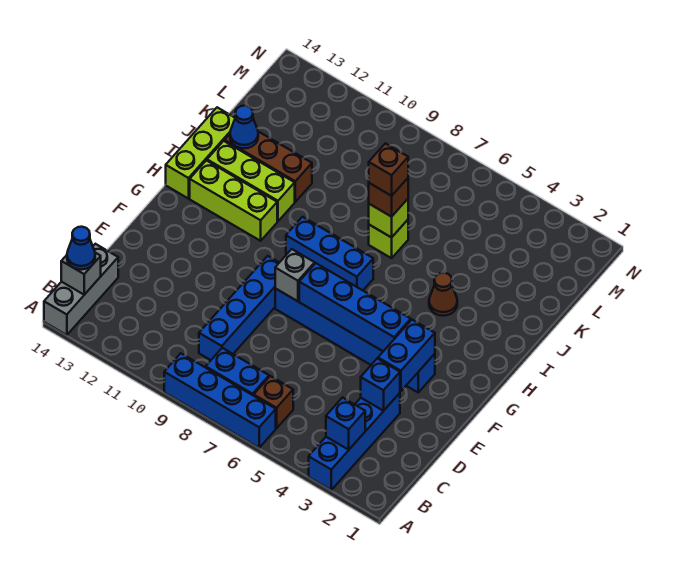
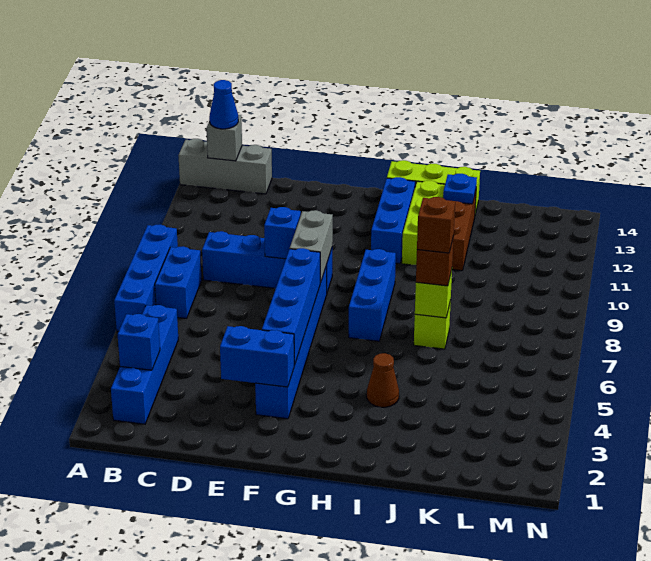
blue brick A3:D3 level 1 -> blue brick B2:B5 level 1
brown brick B6 level 1 -> none
blue brick D3 level 2 -> blue brick E9 level 2
grey brick F8 level 2 -> grey brick F8:F9 level 2
lime brick H11:H13 level 1 -> blue brick H11:H13 level 1
blue cone J13 level 2 -> blue plate J13 level 2

